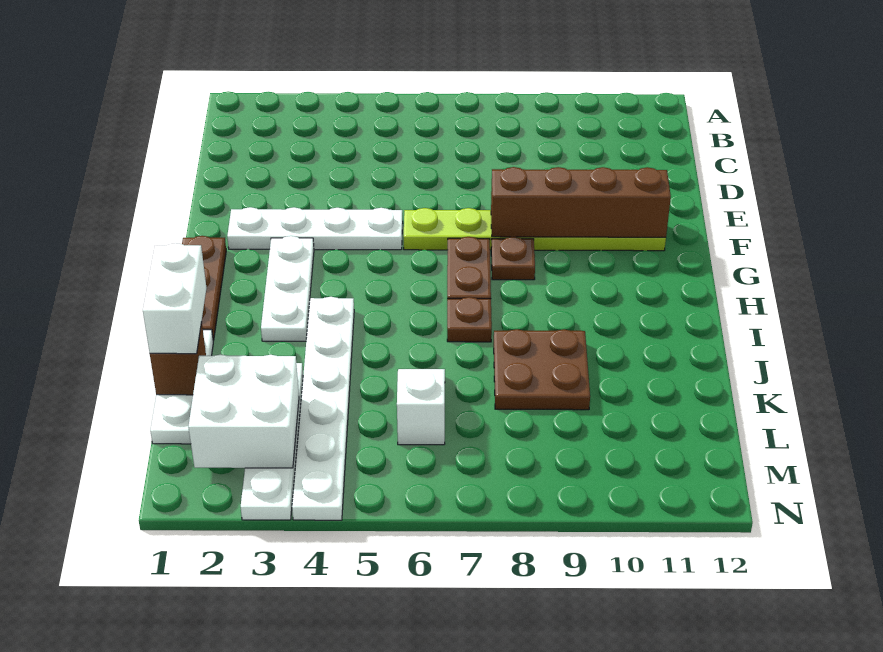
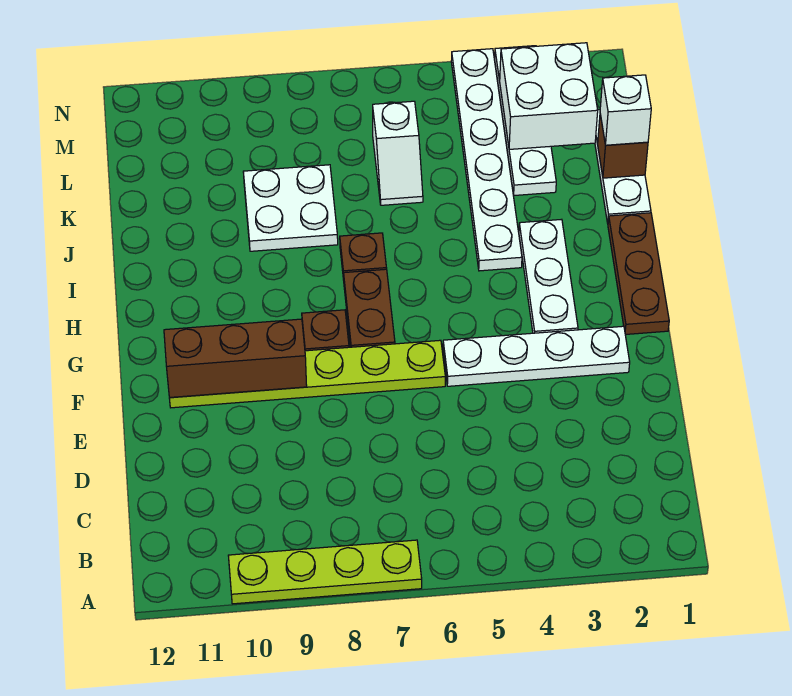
none -> lime plate A7:A10 level 1
brown brick F8:F11 level 2 -> brown brick F9:F11 level 2
white brick J1:K1 level 3 -> white brick K1 level 3
brown plate J8:K9 level 1 -> white plate J8:K9 level 1

